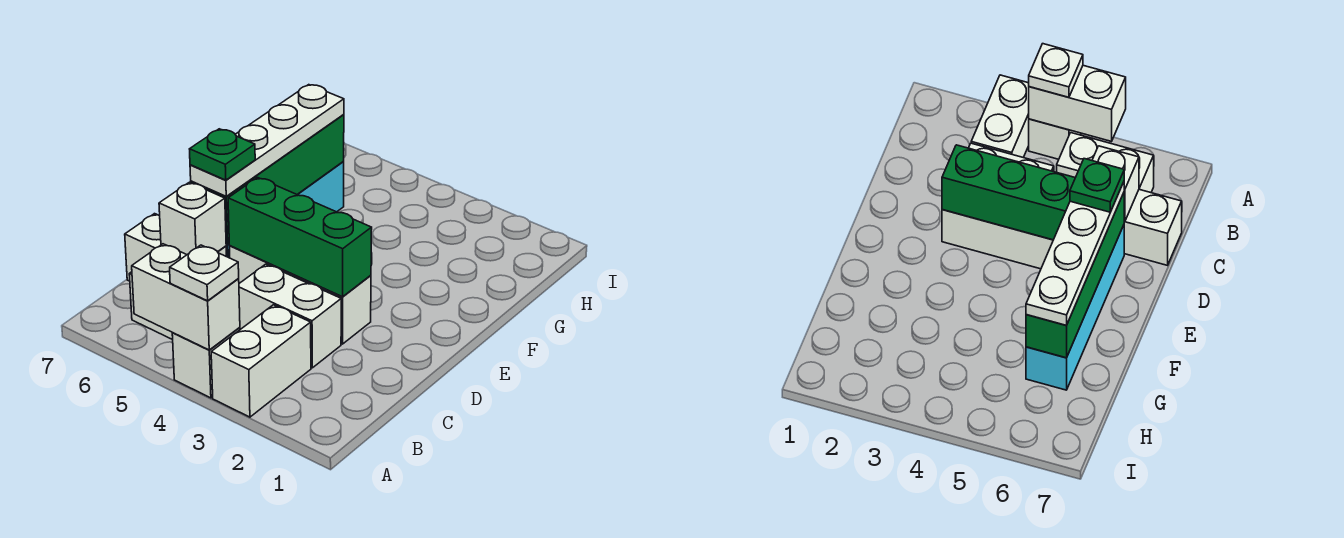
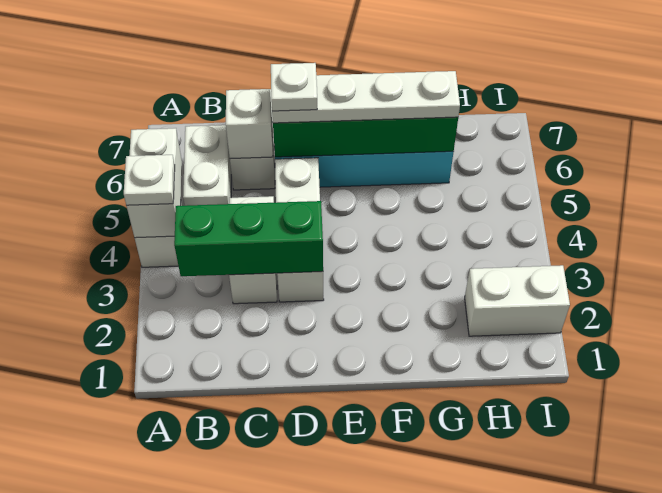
white brick A3:B3 level 1 -> white brick H2:I2 level 1
green brick D3:D5 level 2 -> green brick B3:D3 level 2
green plate D6 level 4 -> white plate D6 level 4

